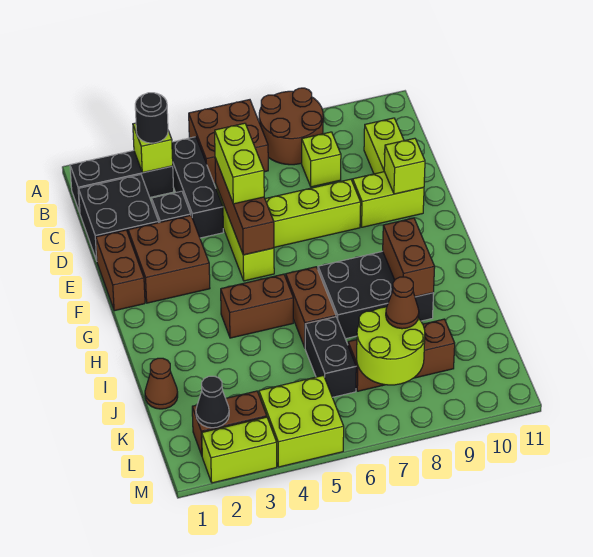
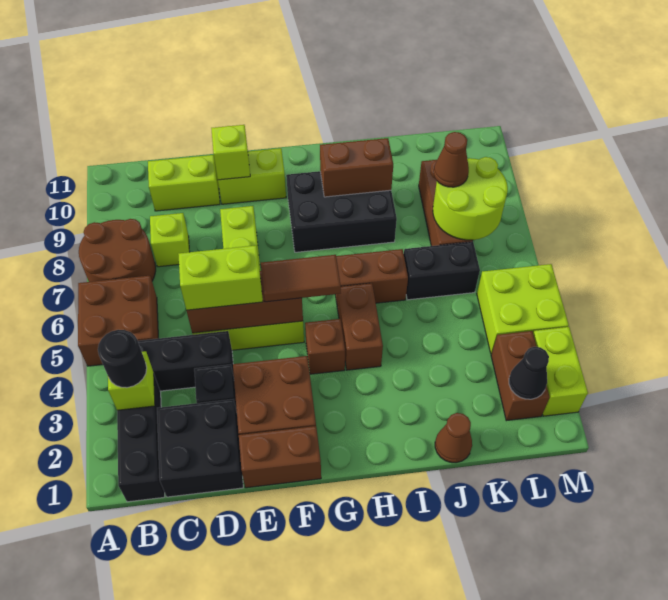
lime brick E9:E10 level 1 -> lime brick E10:F10 level 1
none -> brown tile F5:G5 level 3
none -> brown brick G4 level 1
black brick H7:I9 level 1 -> black brick G8:I9 level 1

